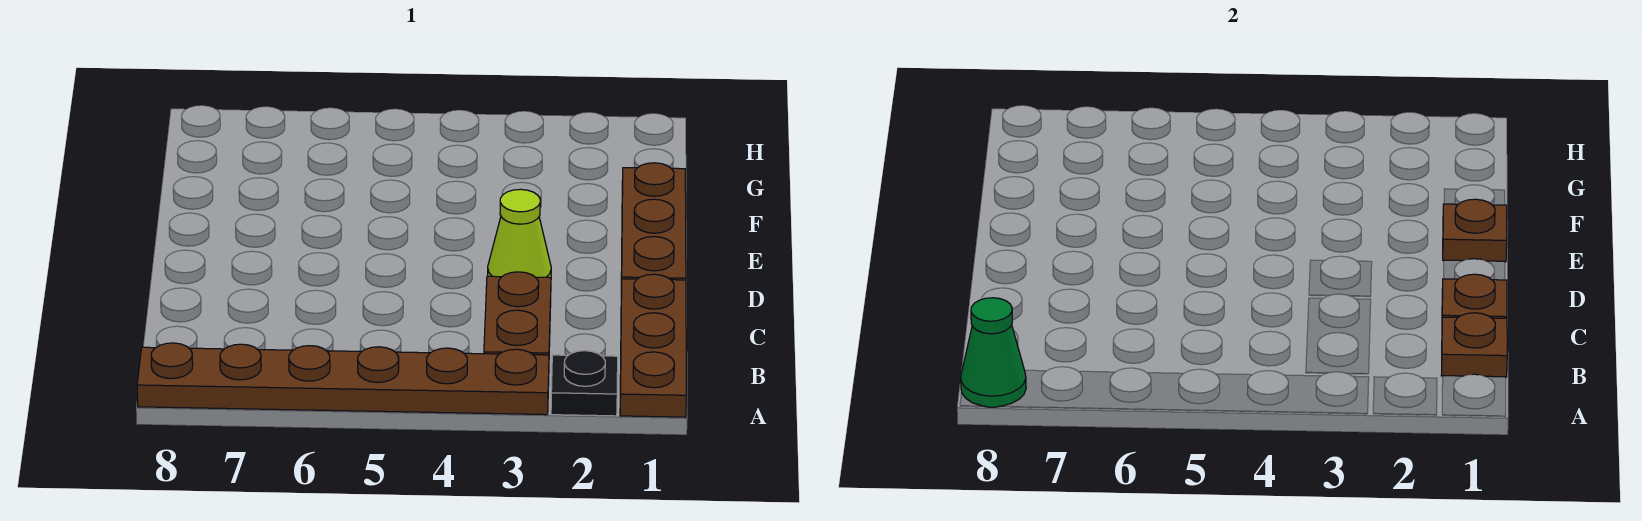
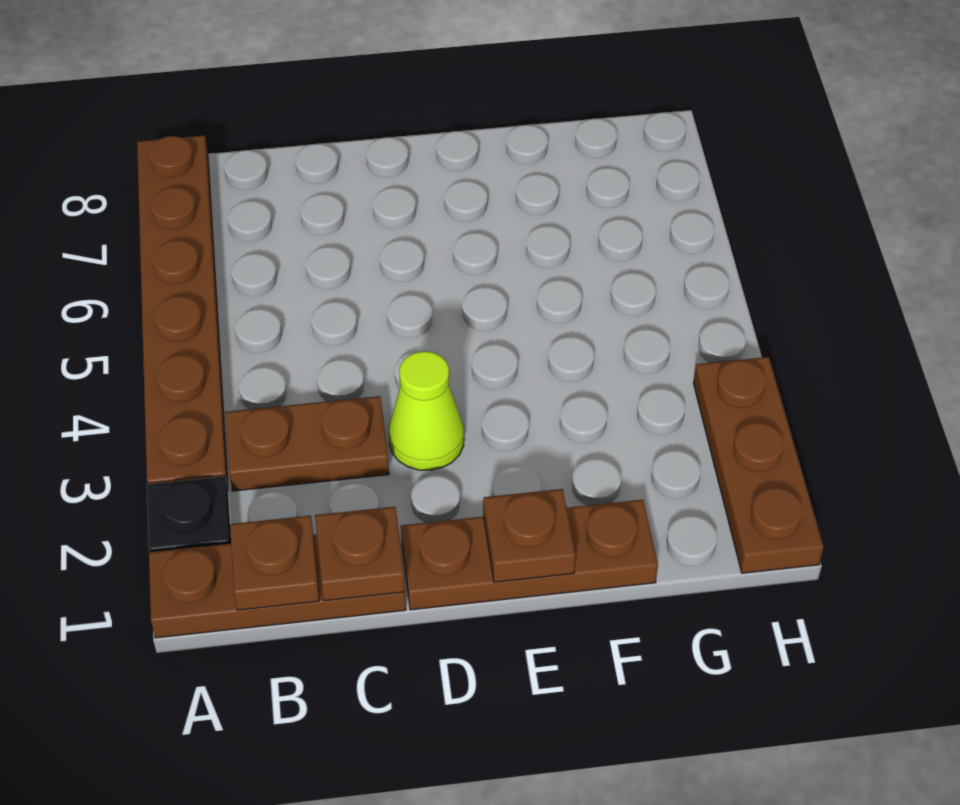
green cone A8 level 2 -> none
none -> brown plate H1:H3 level 1

